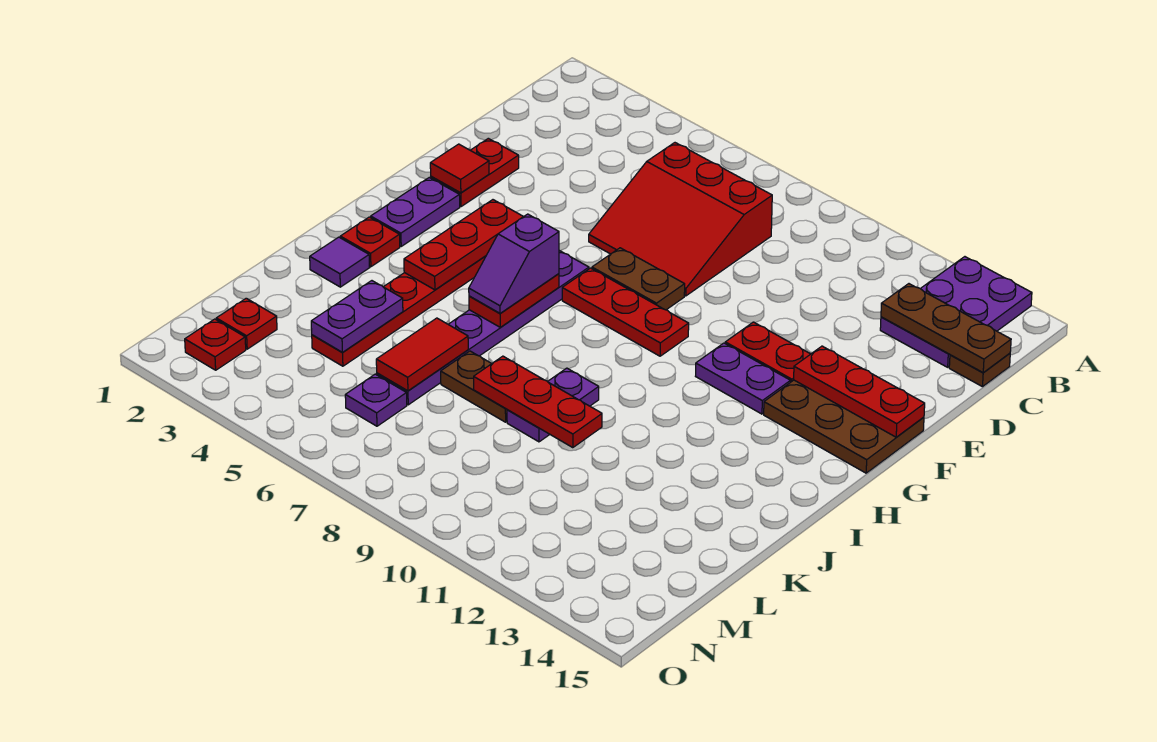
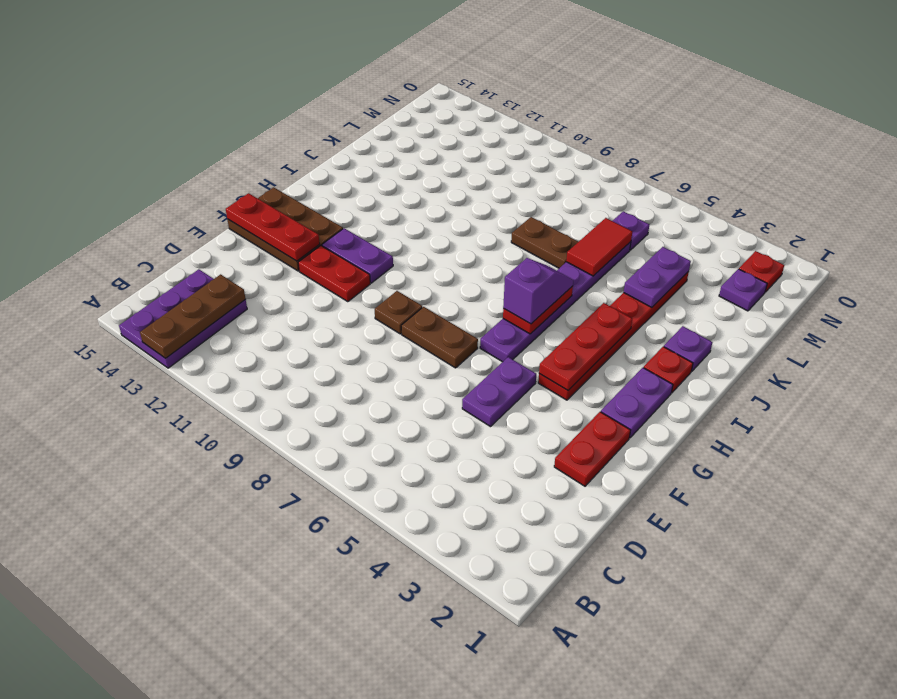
red slope C6:E8 level 1 top C -> none
brown plate C13:C15 level 2 -> brown plate A13:C13 level 2
brown plate C15 level 1 -> brown plate F9 level 1
red tile F2 level 2 -> none
red plate G7:G9 level 1 -> none
purple tile J2 level 1 -> purple plate J2 level 1
purple plate J9:K9 level 1 -> purple plate E5:F5 level 1
red plate K8:K10 level 2 -> none
red plate M2 level 1 -> purple plate M2 level 1

